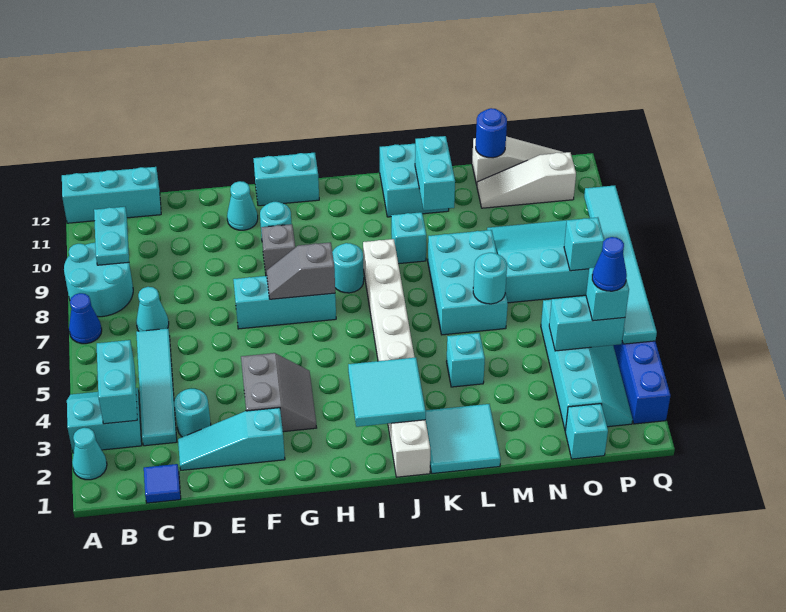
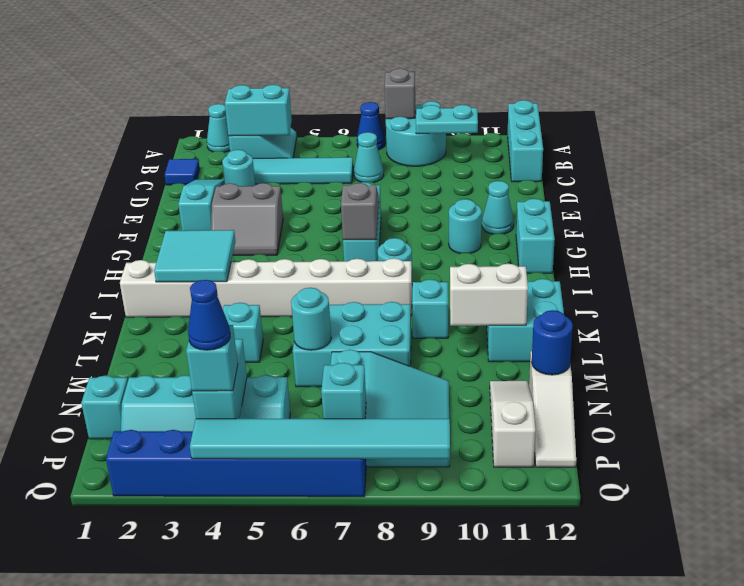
grey brick G9 level 1 -> grey brick A8 level 2
cyan tile K1:L2 level 1 -> none
cyan brick L10:L11 level 2 -> white brick L10:L11 level 2

